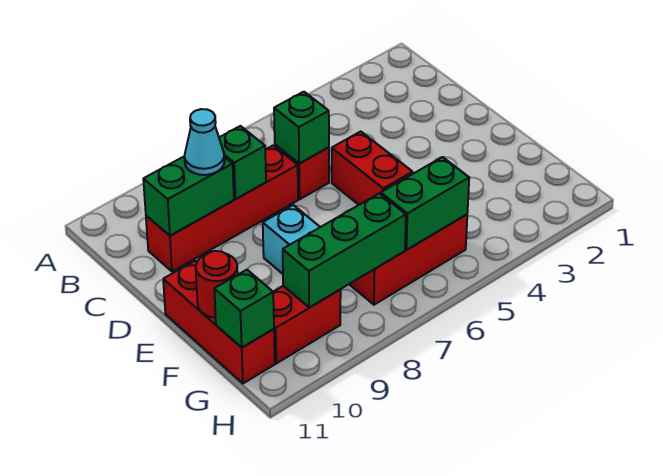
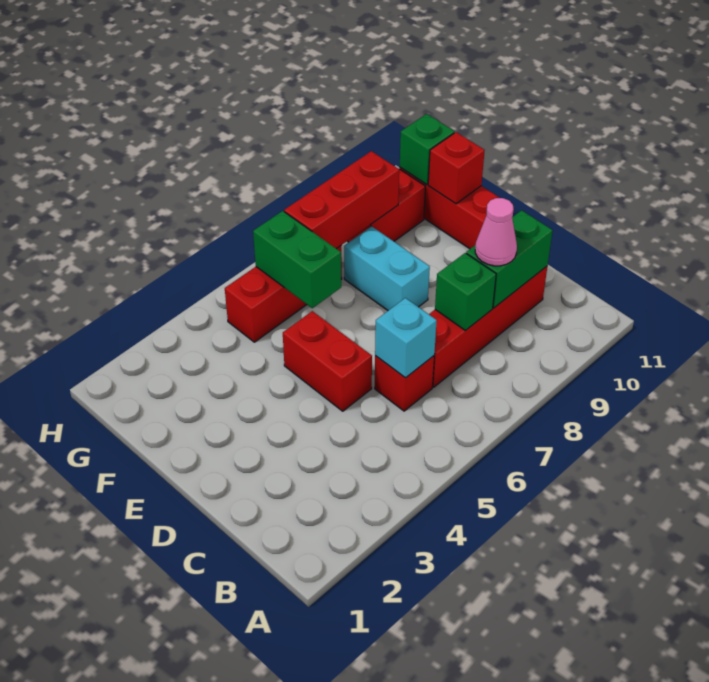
green brick C6 level 2 -> cyan brick C6 level 2
cyan cone C9 level 3 -> pink cone C9 level 3
red round brick F11 level 2 -> red brick F11 level 2
green brick G5:G6 level 2 -> green brick F6:G6 level 2
green brick G7:G9 level 2 -> red brick G7:G9 level 2

